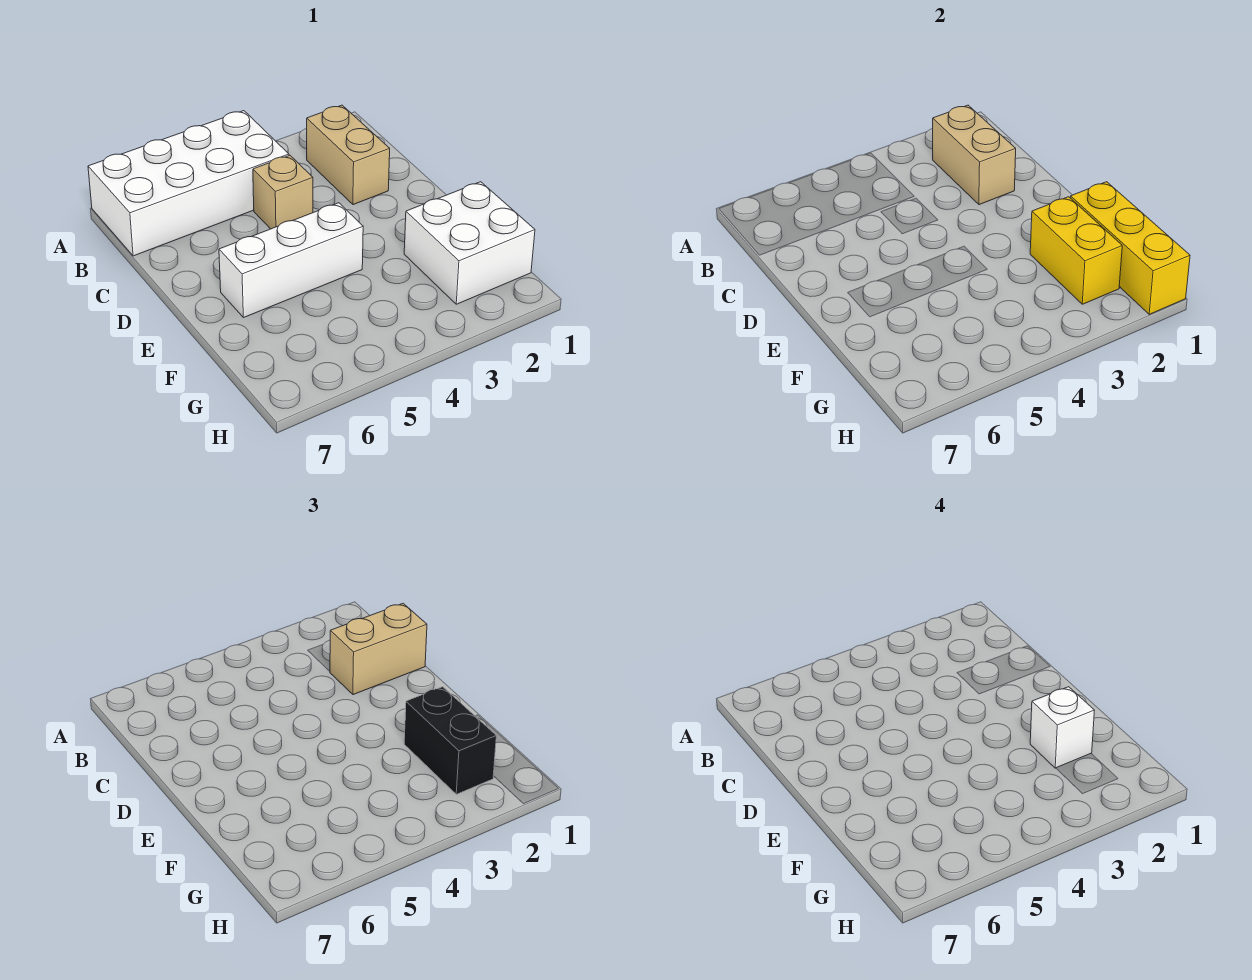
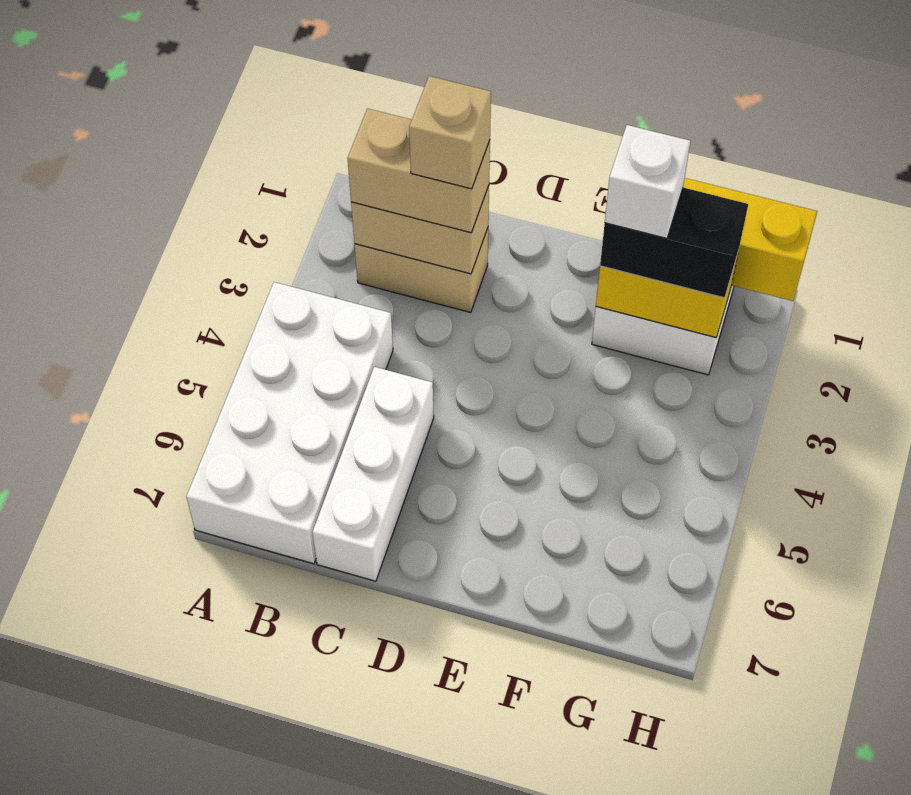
tan brick C1:C2 level 3 -> tan brick B2:C2 level 3
tan brick C4 level 1 -> tan brick C2 level 4
white brick E4:E6 level 1 -> white brick C5:C7 level 1

